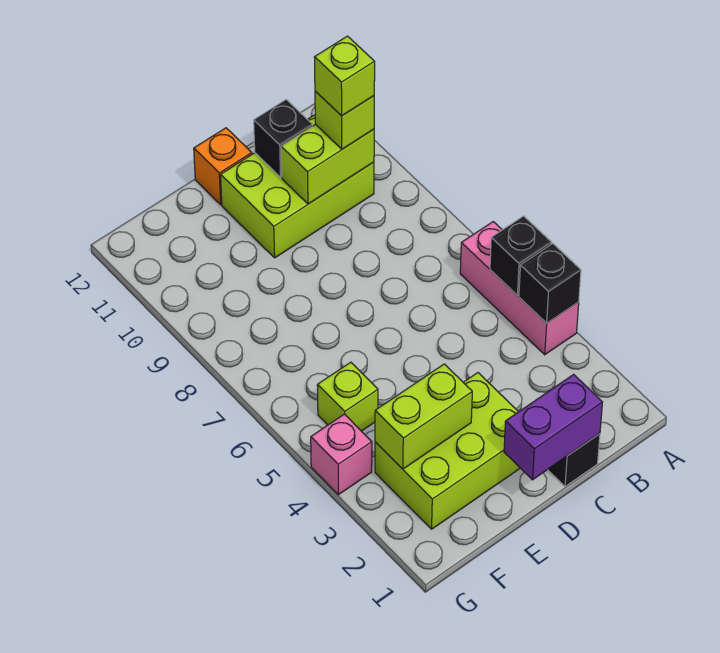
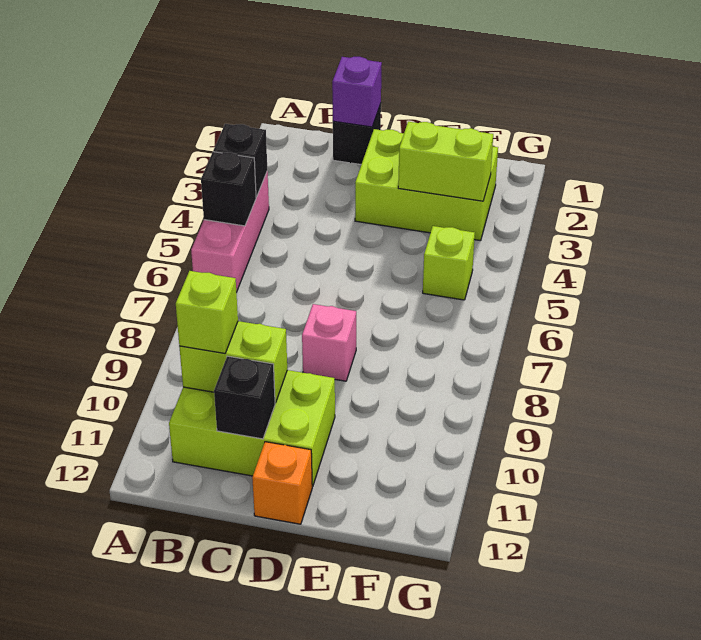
lime brick B10 level 4 -> none
purple brick C1:D1 level 2 -> purple brick C1 level 2
pink brick G4 level 1 -> pink brick D8 level 1

